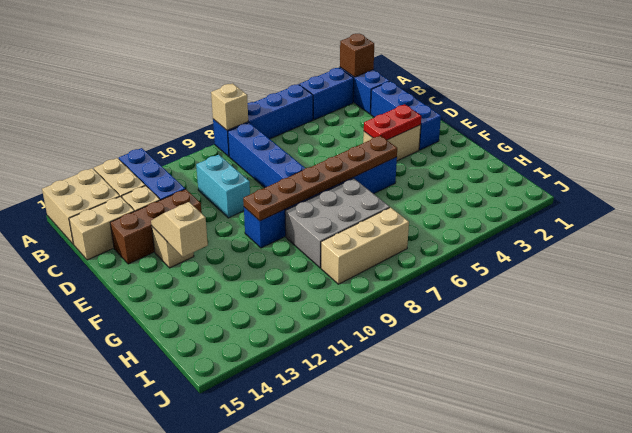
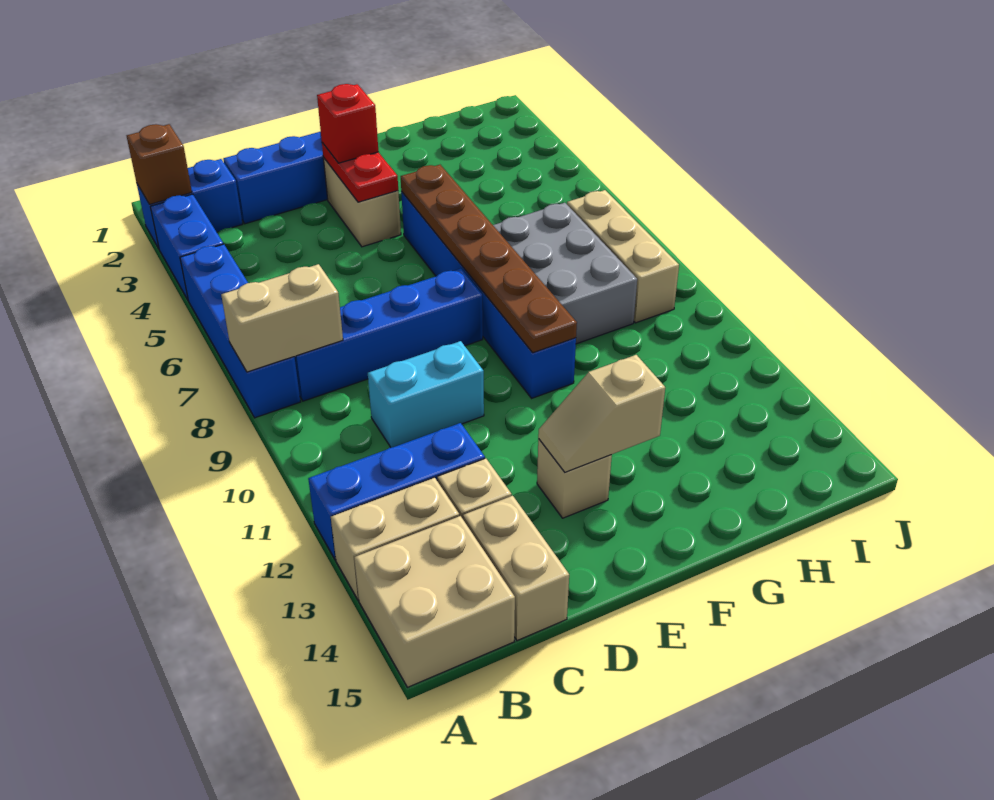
tan brick A8 level 2 -> tan brick A8:B8 level 2
brown brick D12:D14 level 1 -> none
none -> red brick E3 level 3

